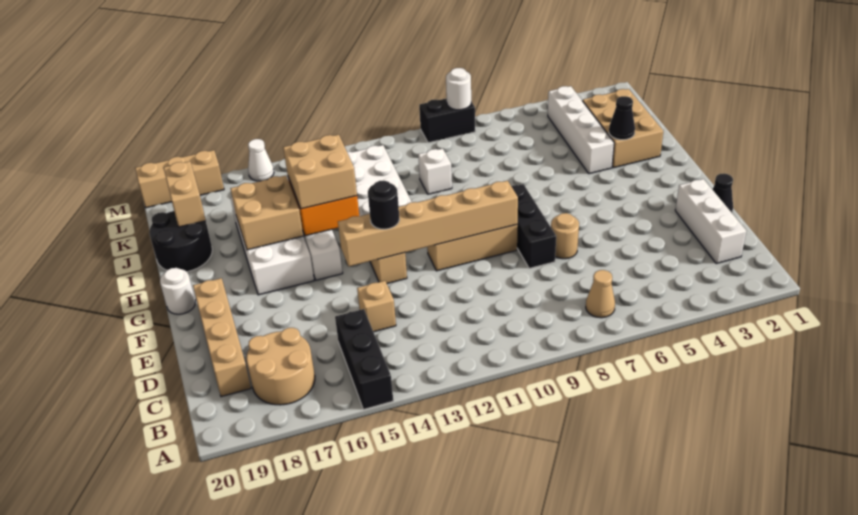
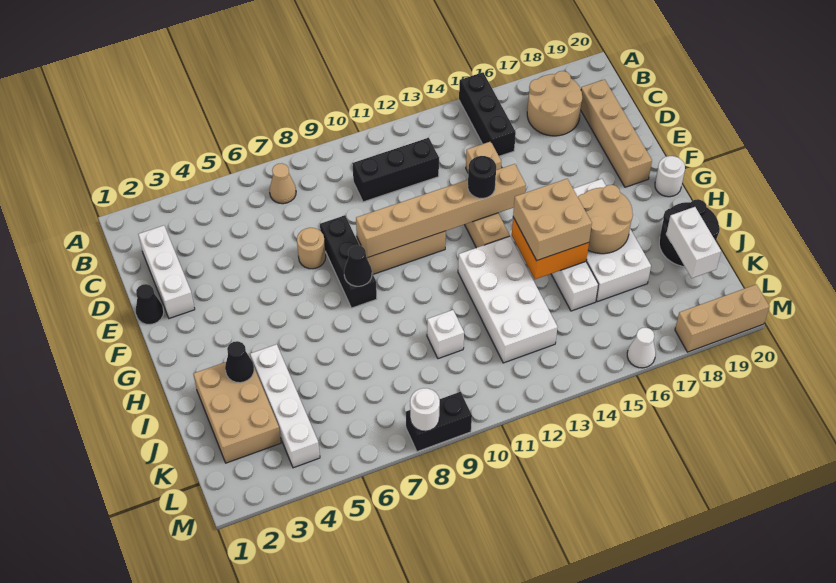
none -> black brick C10:C12 level 1
none -> black cone G8 level 2
tan brick H16:I17 level 2 -> tan round brick H16:I17 level 2
tan brick J19:K19 level 2 -> white brick J19:K19 level 2

